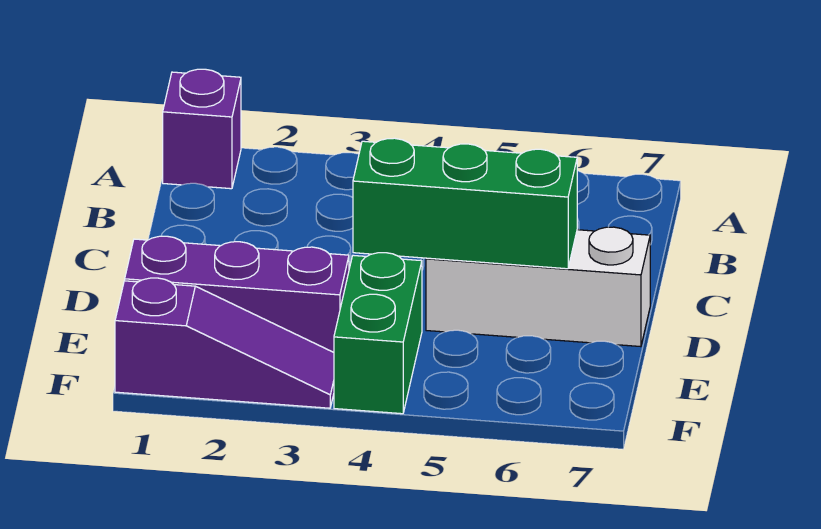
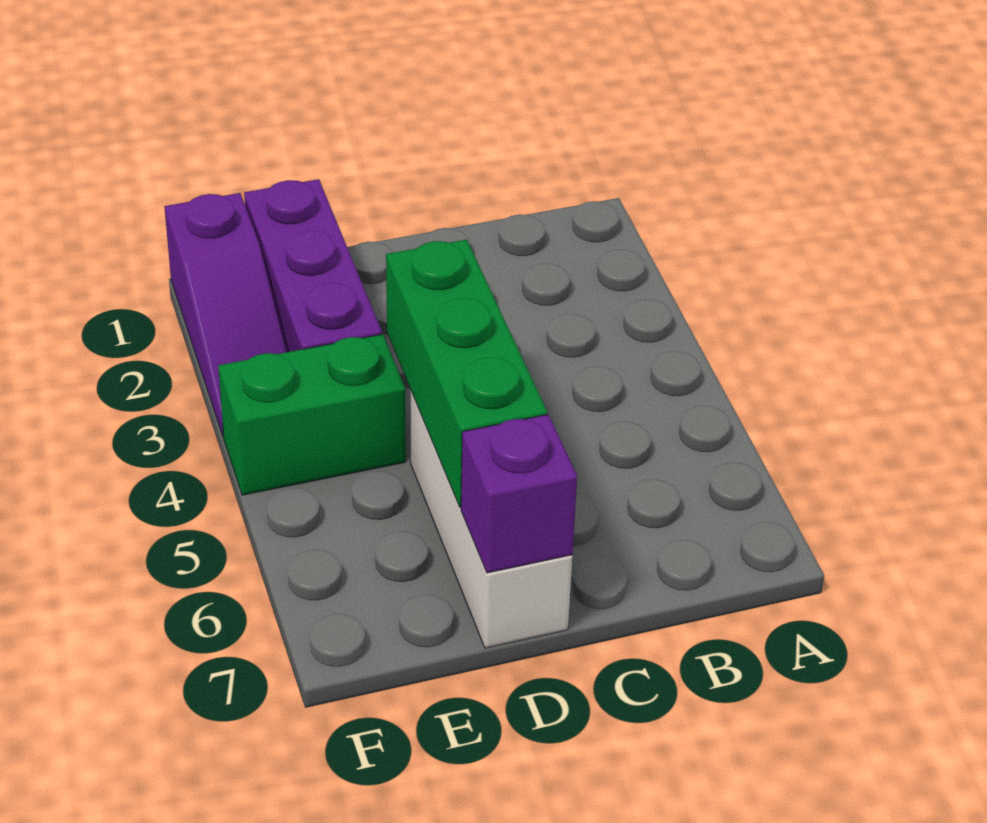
purple brick A1 level 1 -> purple brick D7 level 2

